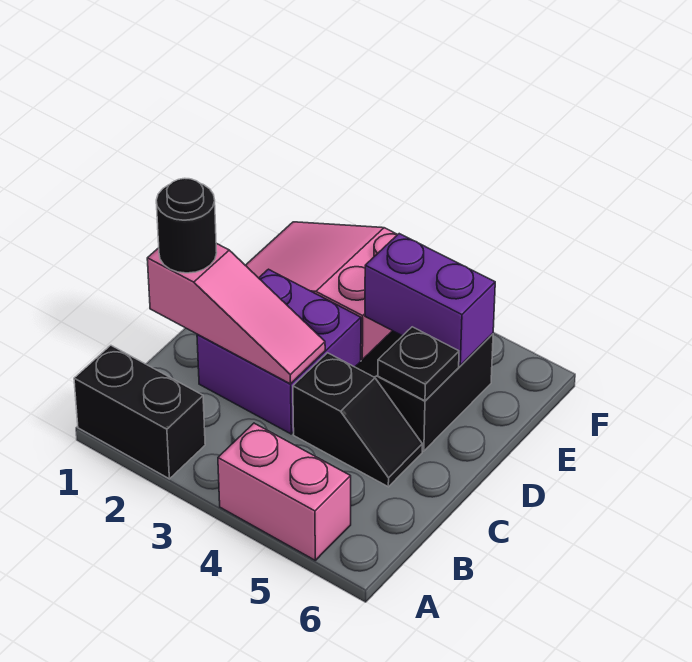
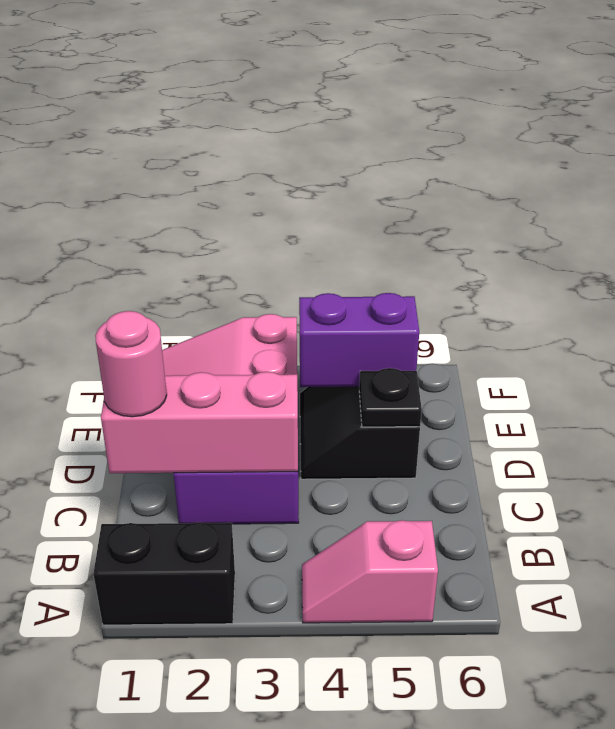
pink brick A4:A5 level 1 -> pink slope A4:A5 level 1 top 5
pink slope C1:C3 level 2 top 1 -> pink brick C1:C3 level 2
black round brick C1 level 3 -> pink round brick C1 level 3
black slope C4:C5 level 1 top 4 -> none

